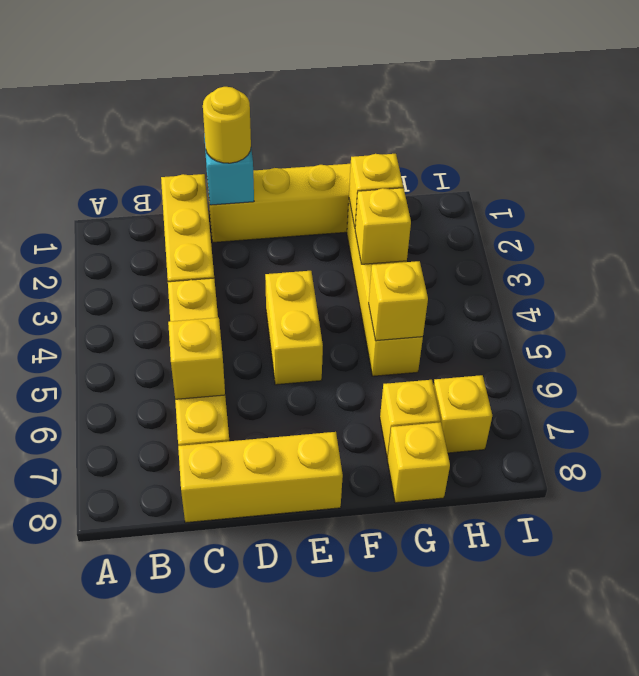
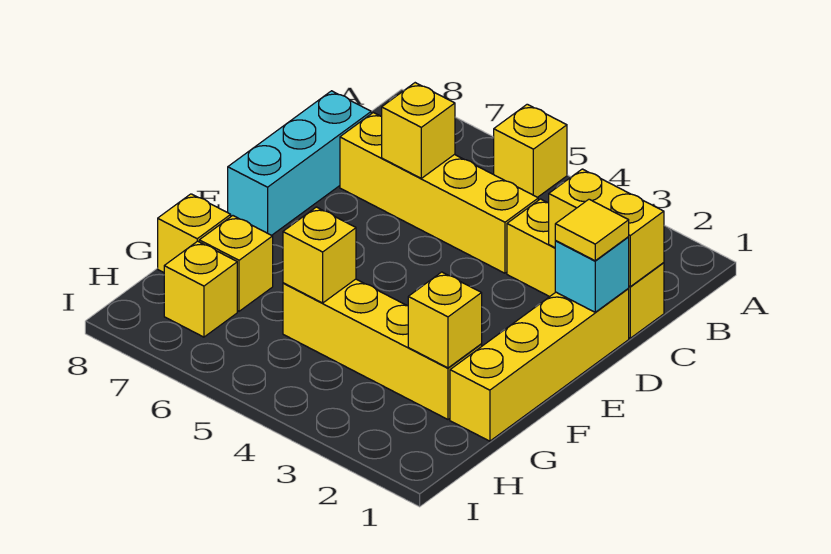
yellow brick C8:E8 level 1 -> cyan brick C8:E8 level 1
yellow round brick D1 level 3 -> yellow tile D1 level 3
yellow brick E4:E5 level 1 -> yellow brick C1:C2 level 2
yellow brick G3 level 2 -> yellow brick A5 level 1

